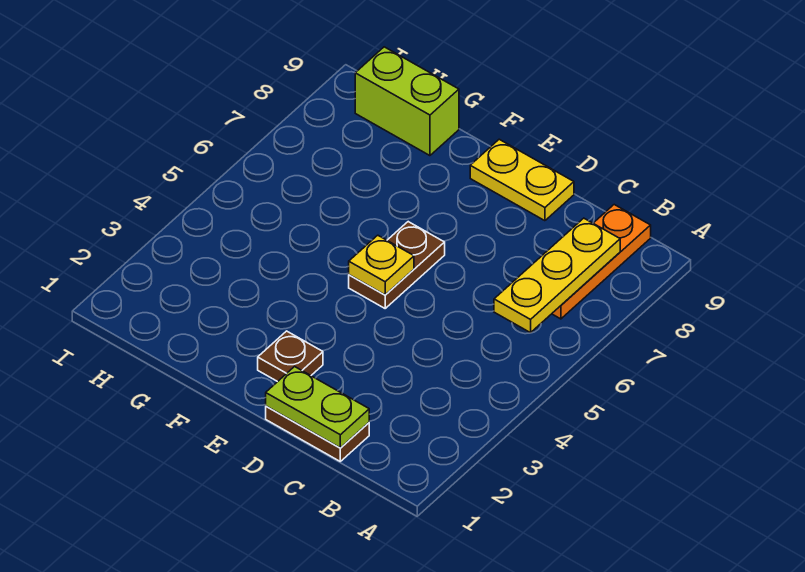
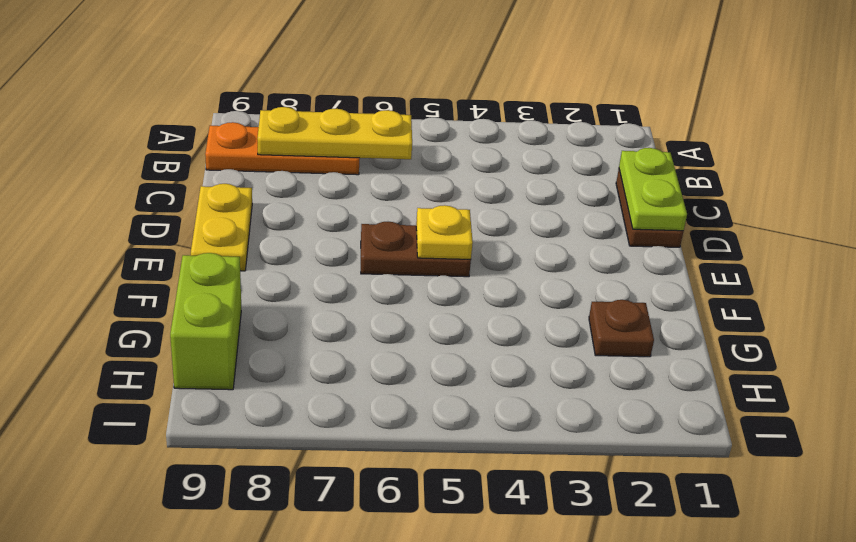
brown plate E2 level 1 -> brown plate G2 level 1

